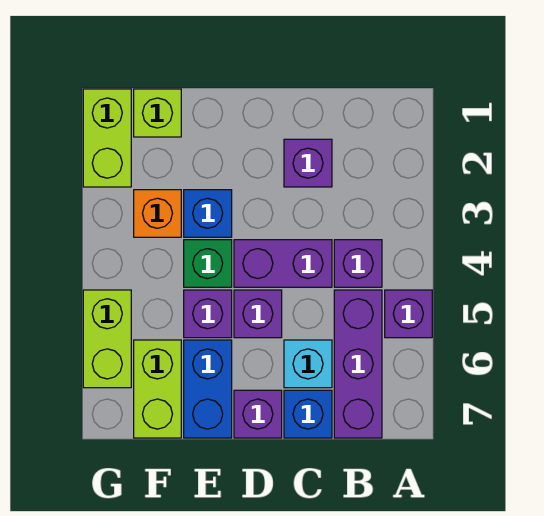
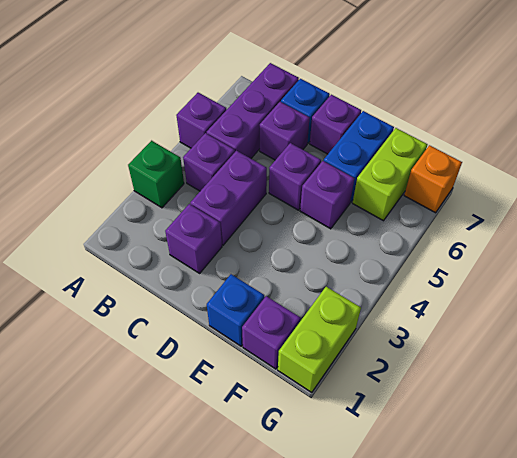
purple brick C4:D4 level 1 -> purple brick C3:C4 level 1
cyan brick C6 level 1 -> purple brick C6 level 1
blue brick E3 level 1 -> blue brick E1 level 1
green brick E4 level 1 -> green brick A3 level 1
lime brick F1 level 1 -> purple brick F1 level 1
orange brick F3 level 1 -> orange brick G7 level 1
lime brick G5:G6 level 1 -> none

